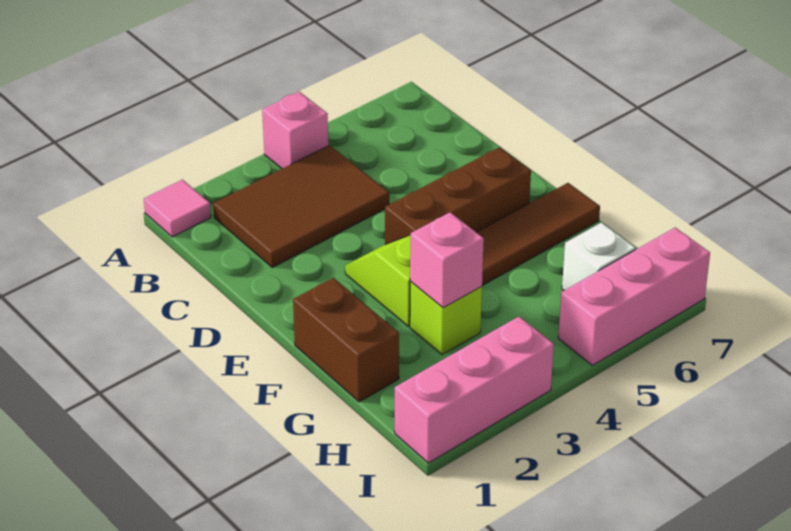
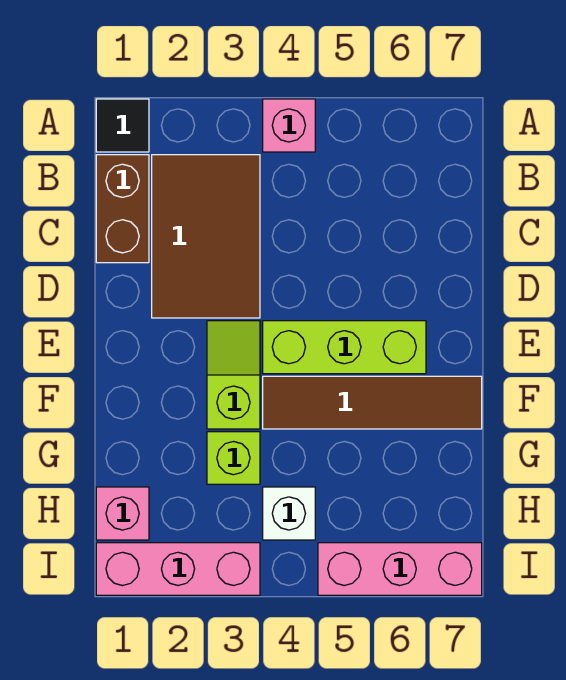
pink tile A1 level 1 -> black tile A1 level 1
brown tile B2:C4 level 1 -> brown tile B2:D3 level 1
brown brick E4:E6 level 1 -> lime brick E4:E6 level 1
brown brick F1:G1 level 1 -> brown brick B1:C1 level 1
pink brick G3 level 2 -> pink brick H1 level 1
white brick H6 level 1 -> white brick H4 level 1

